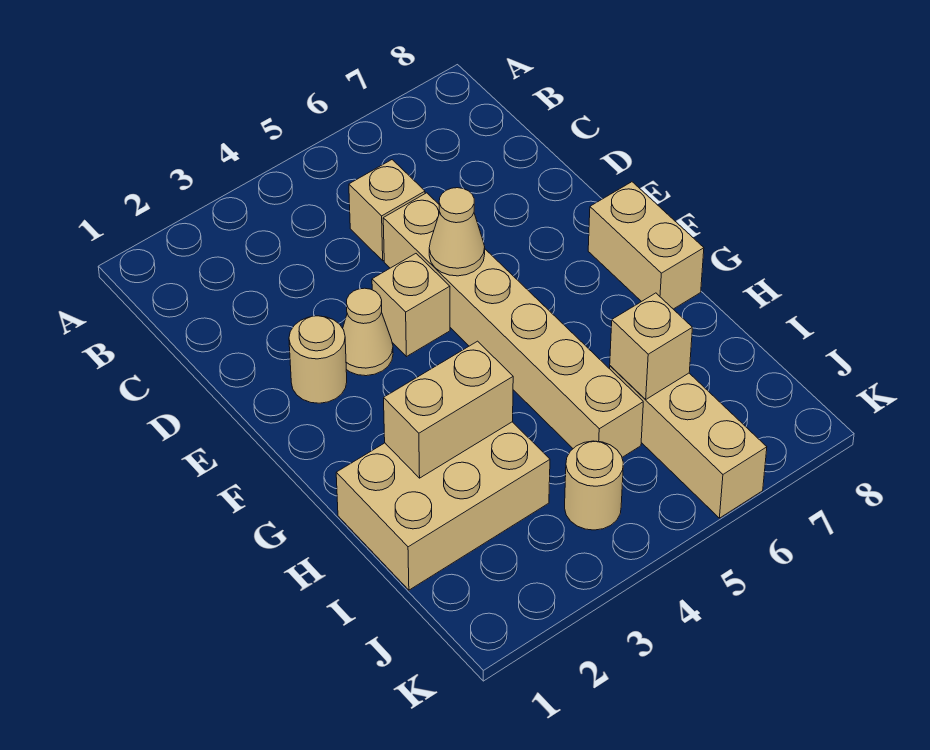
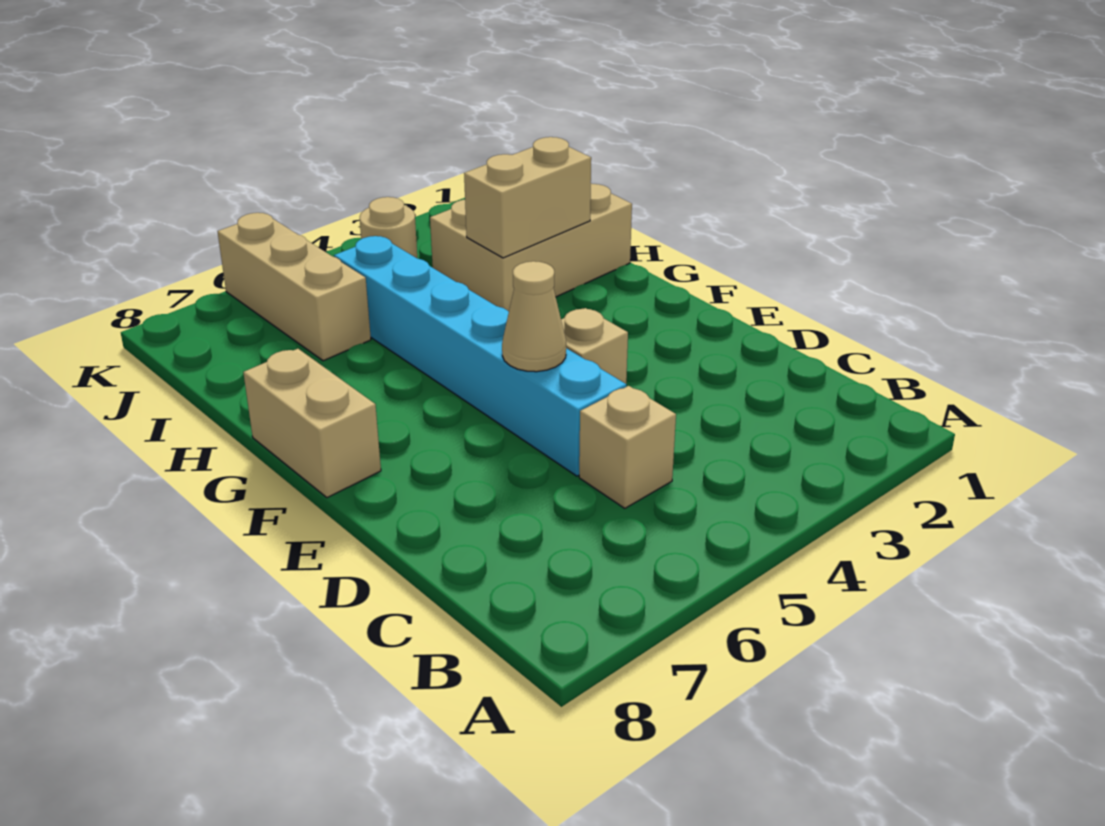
tan brick D5:I5 level 1 -> cyan brick D5:I5 level 1
tan round brick E2 level 1 -> none
tan cone E3 level 1 -> none
tan brick I6 level 2 -> none

